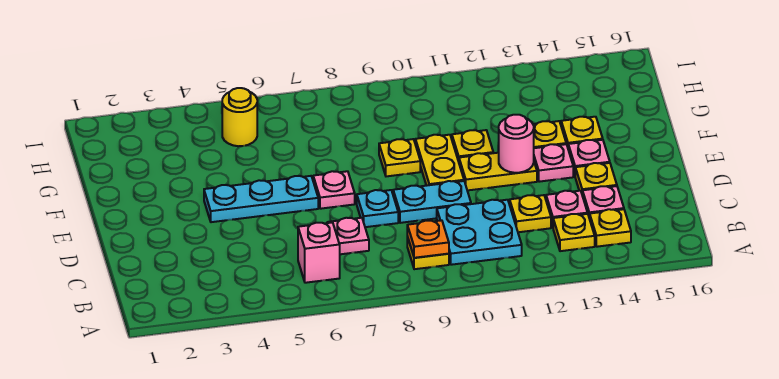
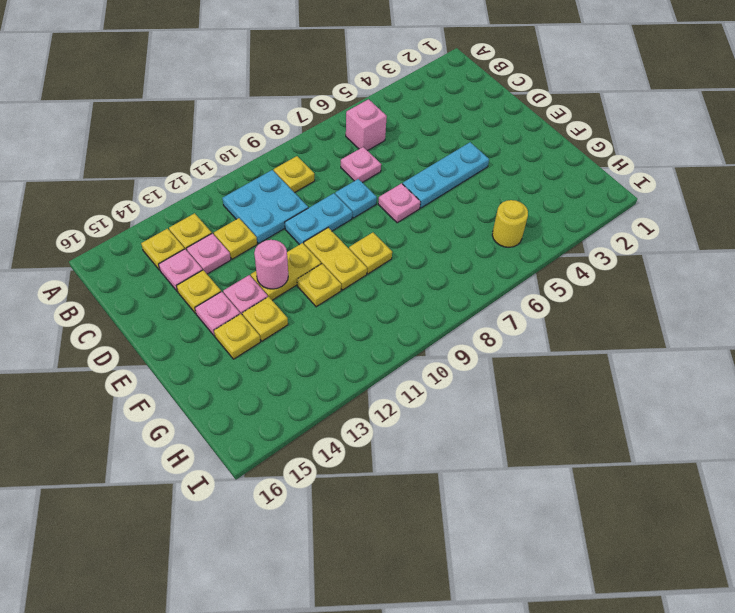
orange plate B9 level 2 -> none

